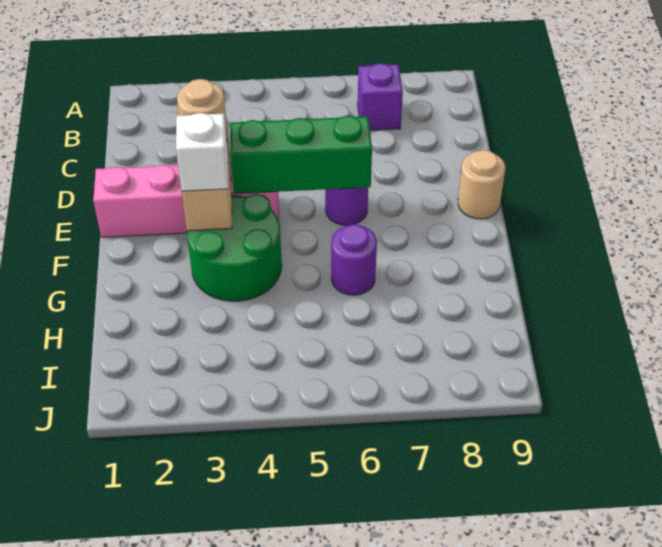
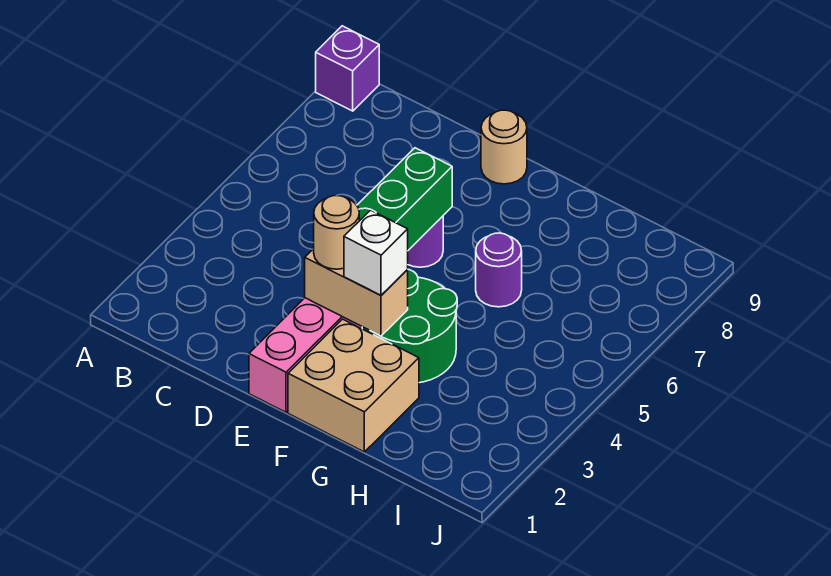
purple brick B7 level 1 -> purple brick A9 level 1
none -> tan brick F1:G2 level 1

